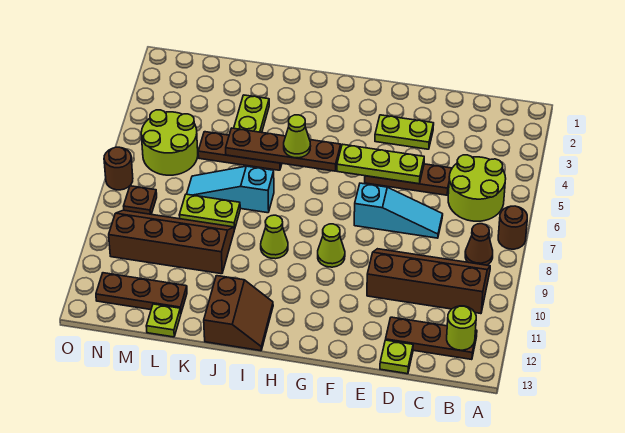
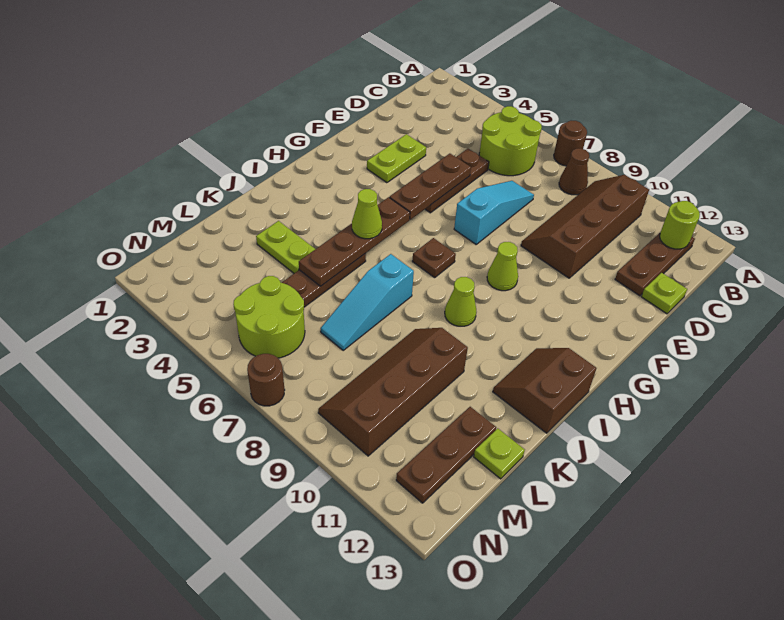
lime plate E5:G5 level 2 -> brown plate E5:G5 level 2
brown slope I12:J13 level 1 top J -> brown slope I12:J13 level 1 top 13
lime plate K8:L8 level 1 -> none
brown plate N8 level 1 -> brown plate H7 level 1

